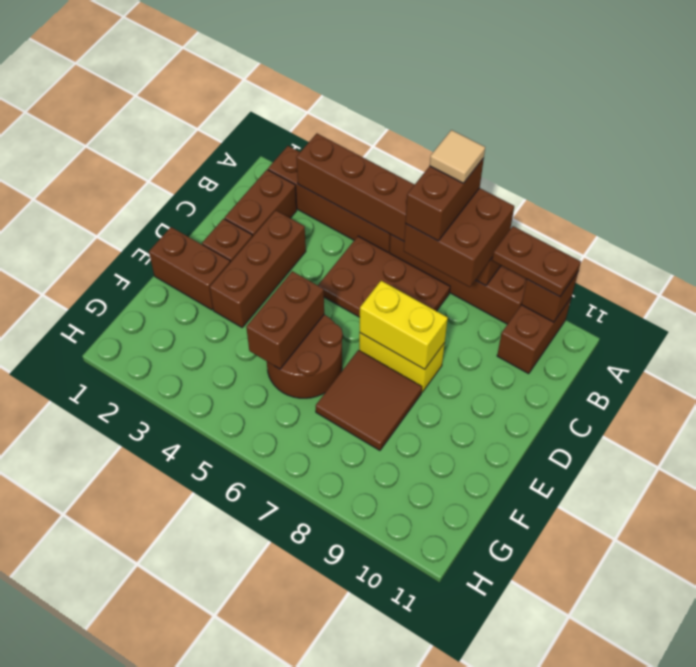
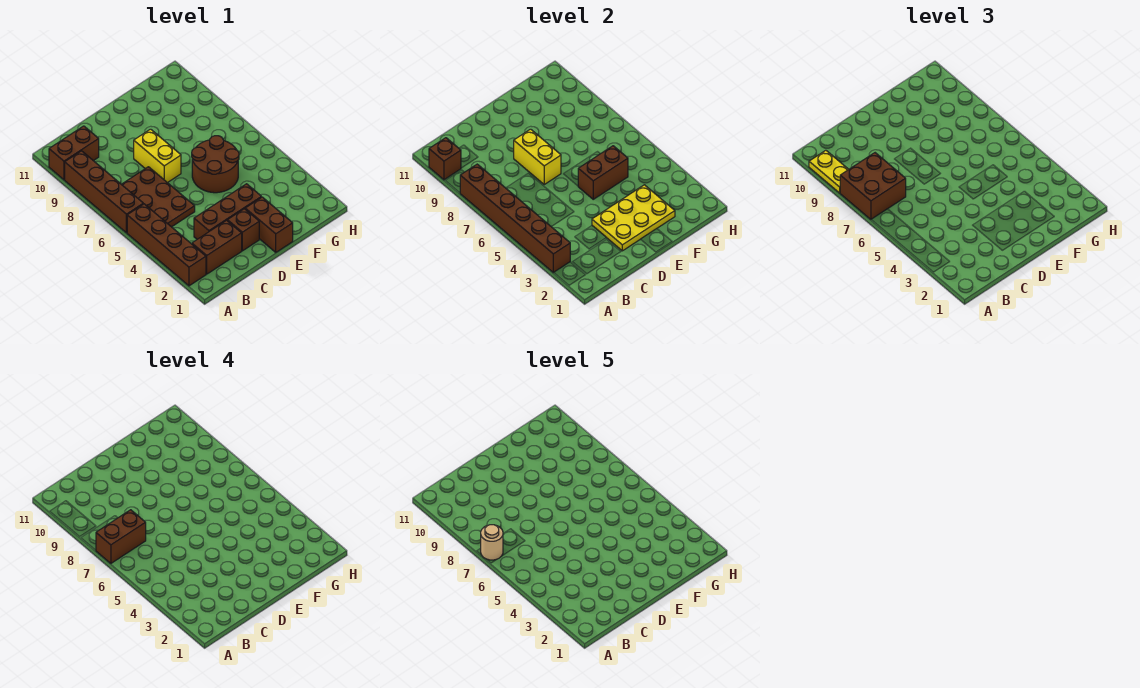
tan tile A7 level 5 -> tan round brick A7 level 5
brown plate A9:A10 level 3 -> yellow plate A9:A10 level 3
none -> yellow plate D2:F3 level 2
brown tile E7:F8 level 1 -> none

